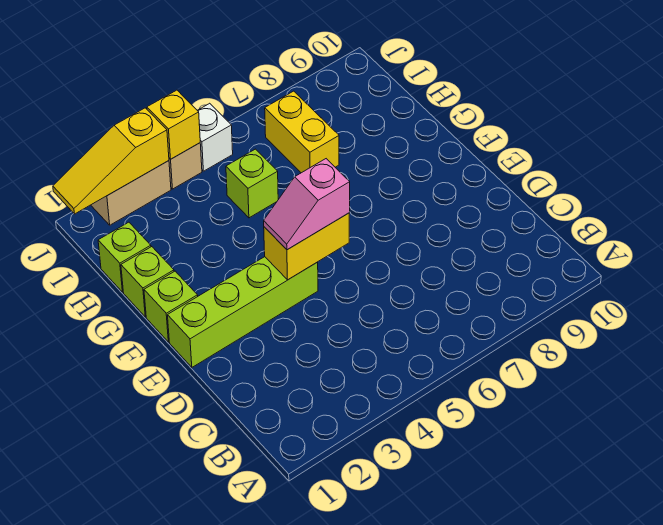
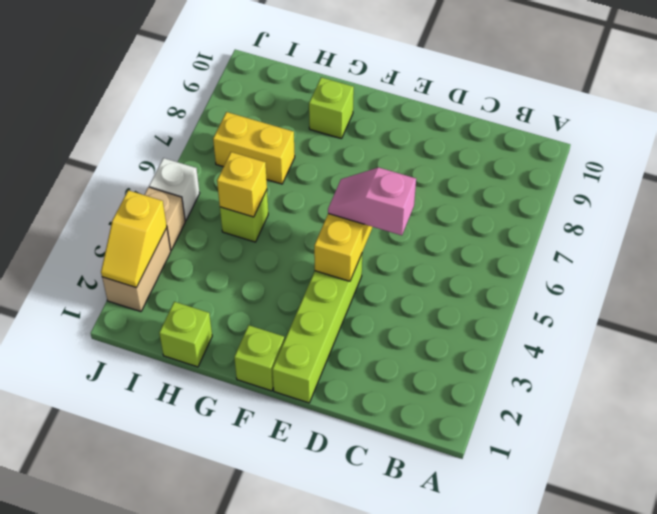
pink slope E4:E5 level 3 top 5 -> pink slope D5:E5 level 3 top D
lime brick G1 level 1 -> lime brick G9 level 1
yellow slope J1:J3 level 2 top 3 -> yellow slope J2:J3 level 2 top 3
yellow brick J4 level 2 -> yellow brick H5 level 2

